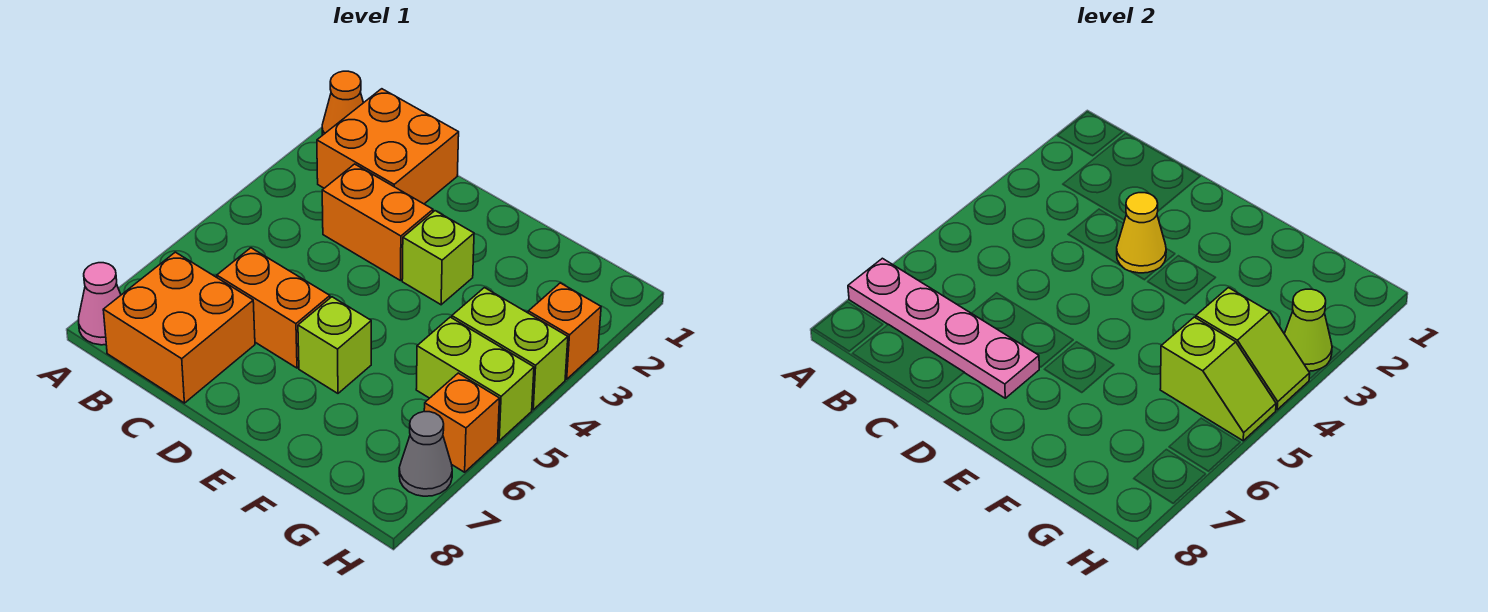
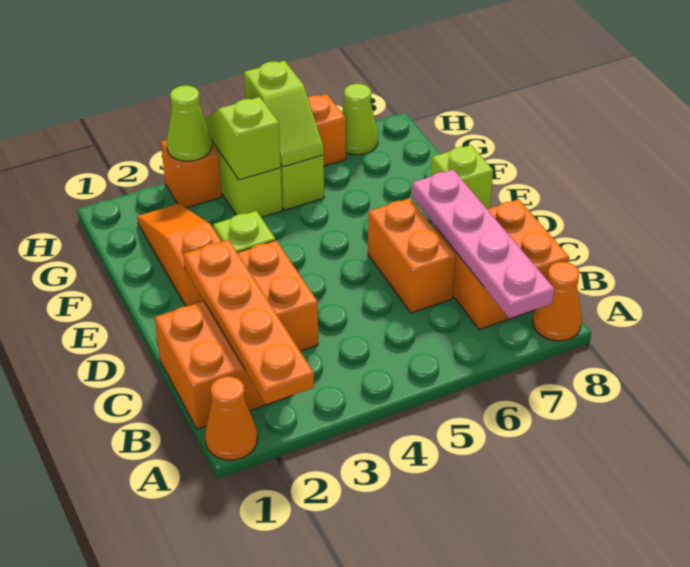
none -> orange plate A2:D2 level 2
pink cone A8 level 1 -> orange cone A8 level 1
yellow cone D3 level 2 -> none
none -> orange slope E2:G2 level 1 top E
lime brick E6 level 1 -> lime brick E8 level 1
lime slope G5:H5 level 2 top G -> lime slope G5:H5 level 2 top H
grey cone H7 level 1 -> lime cone H7 level 1

